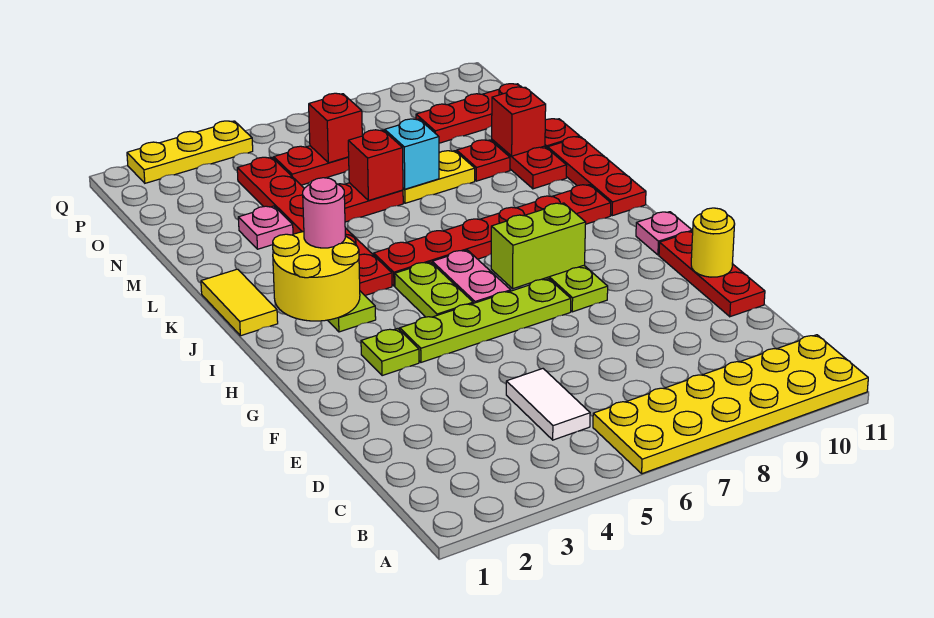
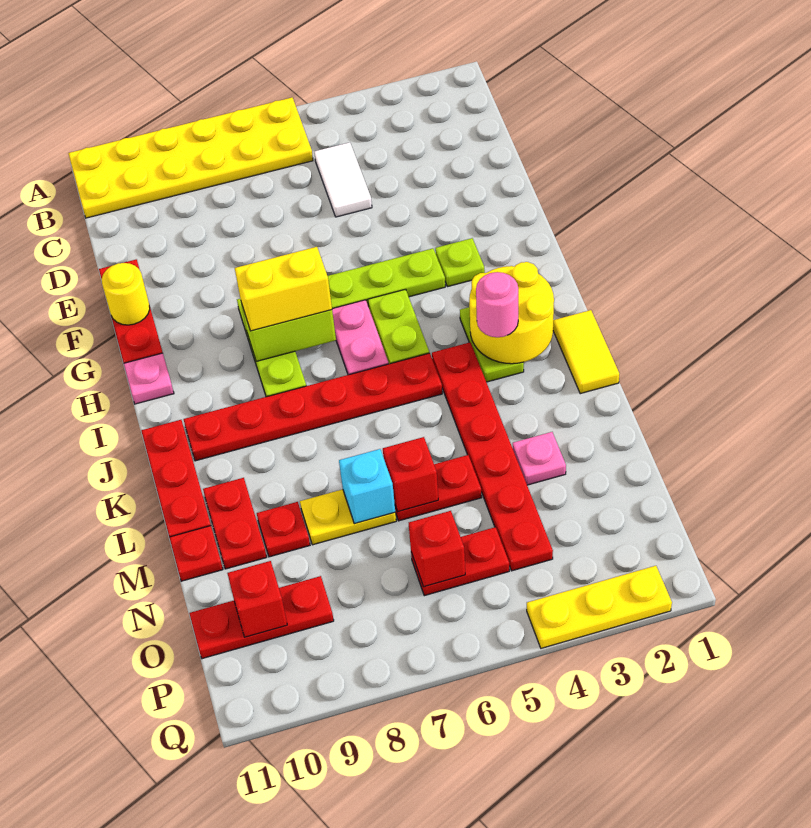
none -> yellow brick H7:H8 level 3
red brick M10 level 2 -> red brick O10 level 2

